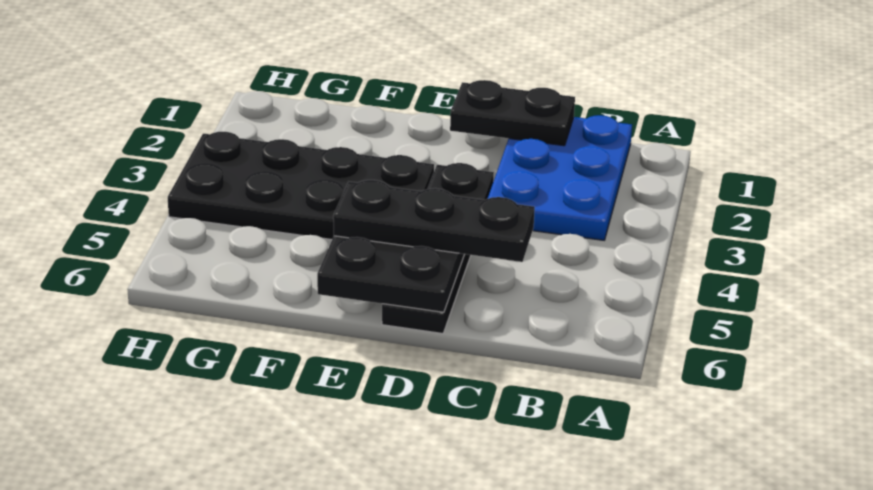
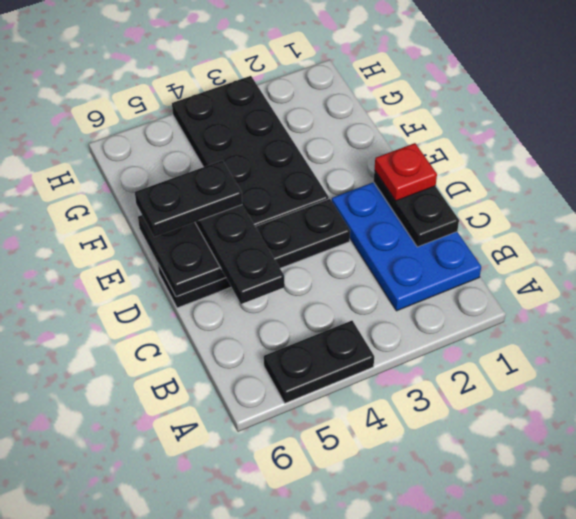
none -> black plate A4:A5 level 1
blue plate B1:C3 level 1 -> blue plate B1:D2 level 1
none -> red plate D1 level 3
none -> black plate E5:E6 level 4

